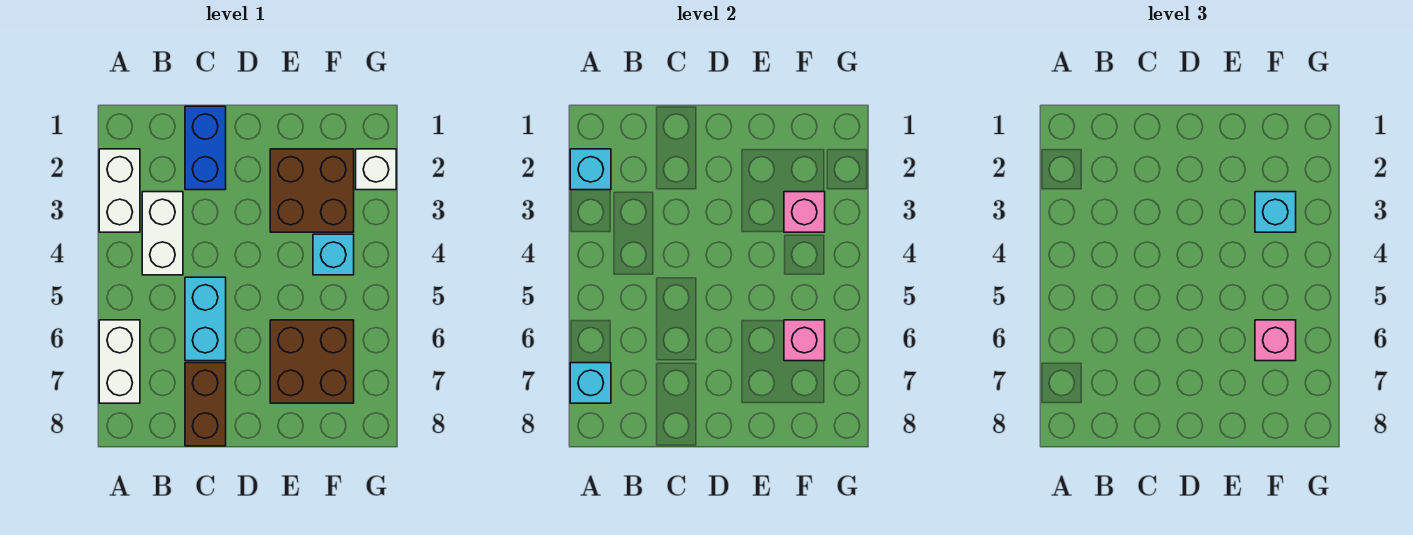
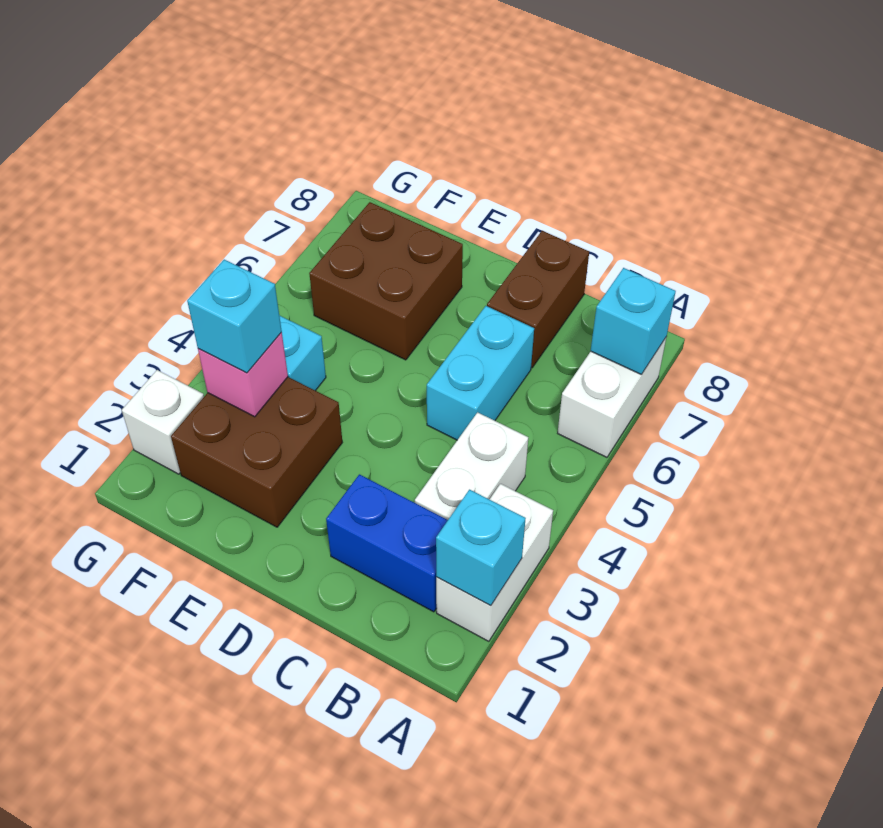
blue brick C1:C2 level 1 -> blue brick B2:C2 level 1
pink brick F6 level 2 -> none
pink brick F6 level 3 -> none

